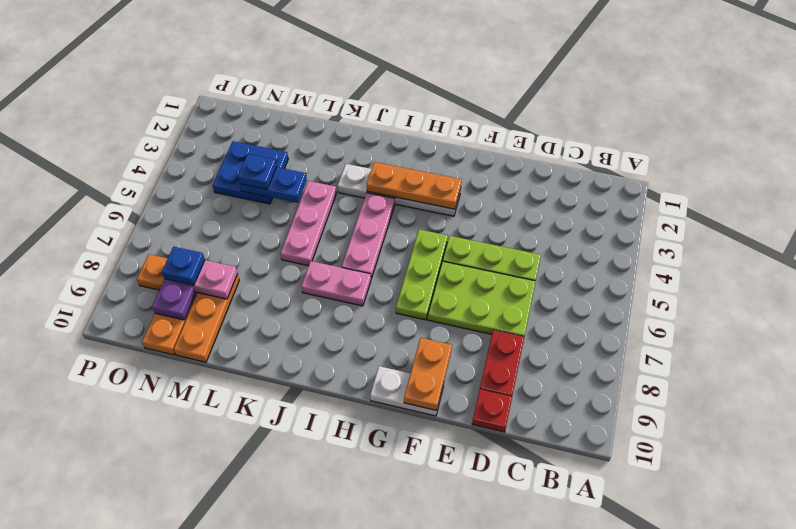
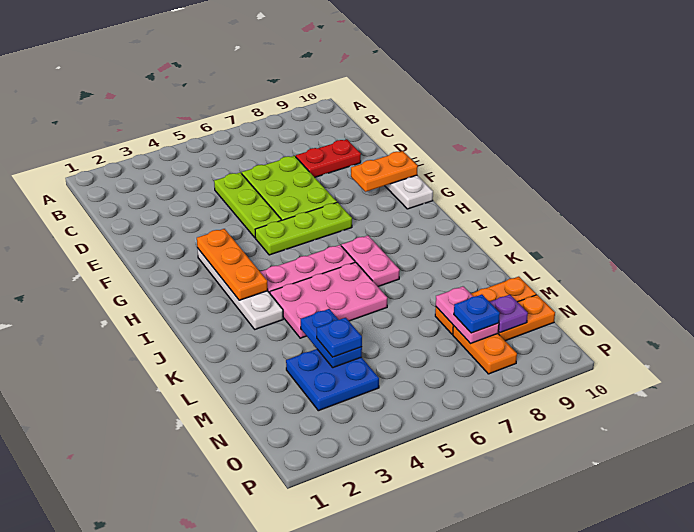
red plate D10 level 1 -> none
pink plate K4:K6 level 1 -> pink plate J4:K6 level 1

